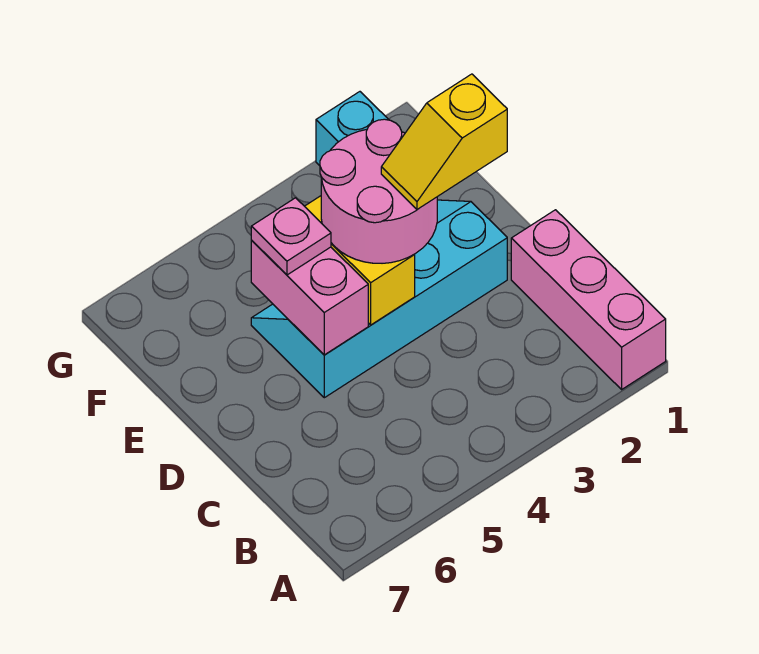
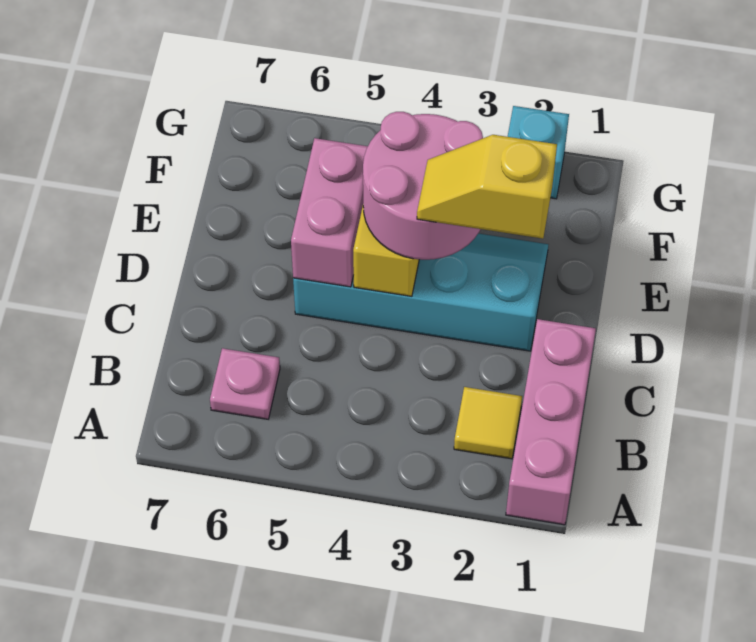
none -> yellow tile B2 level 1
pink plate E5 level 3 -> pink plate B6 level 1

